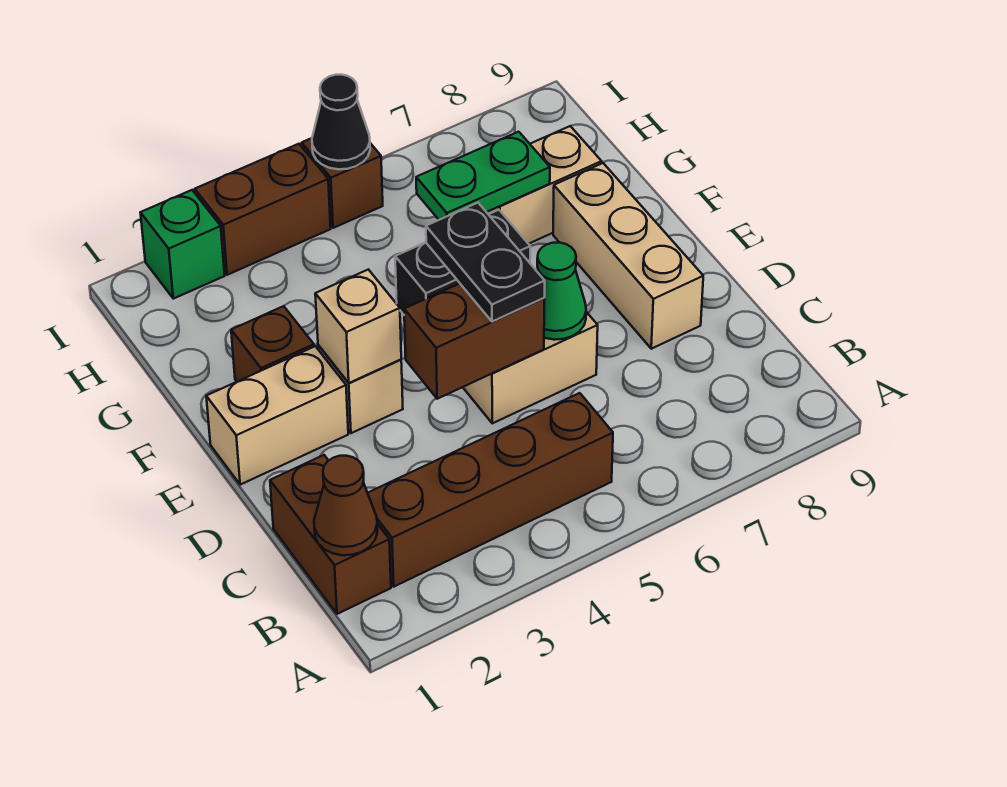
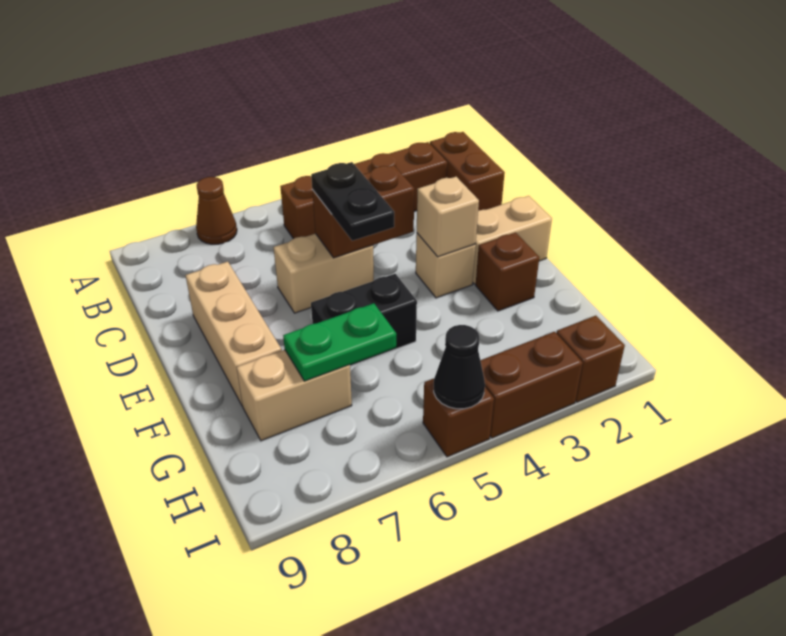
brown cone B1 level 2 -> brown cone A7 level 1
green cone D6 level 2 -> none
green brick I2 level 1 -> brown brick I2 level 1

